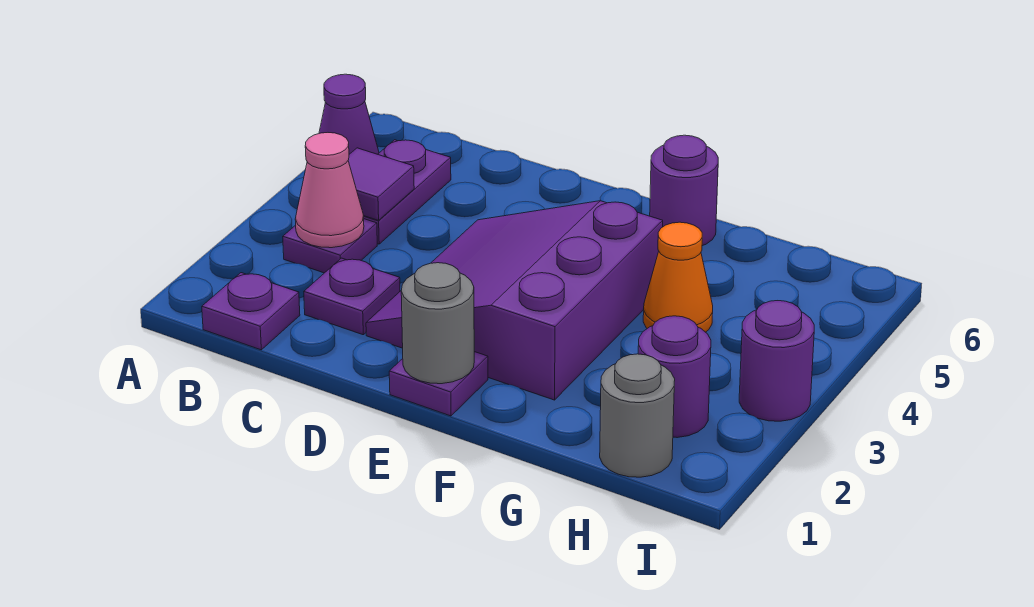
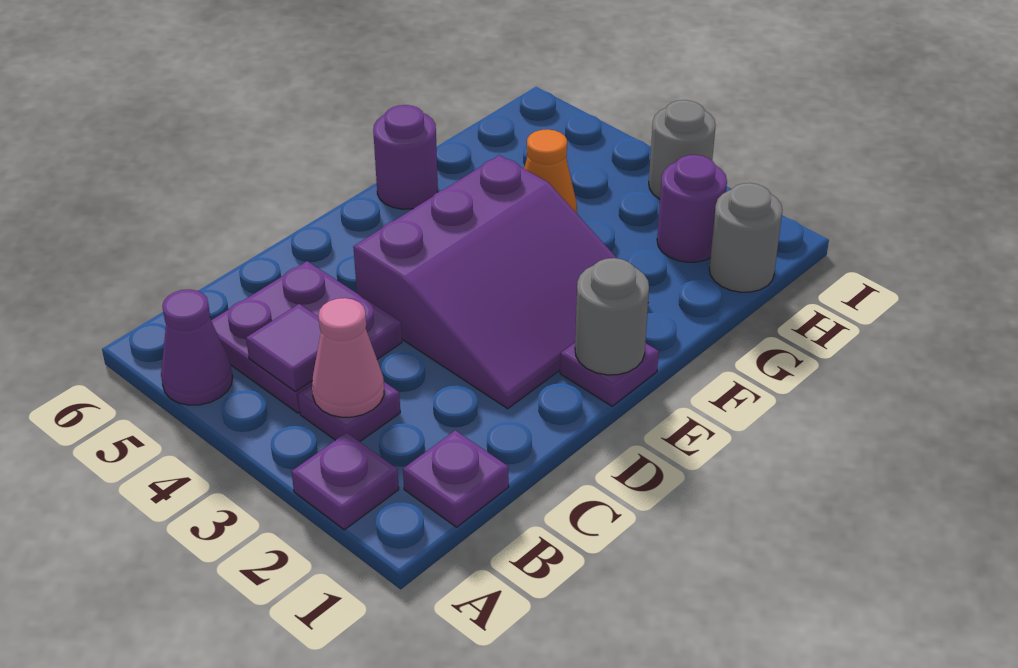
purple plate B4:B5 level 1 -> purple plate B4:C5 level 1
purple plate C2 level 1 -> purple plate A2 level 1
purple slope D2:F4 level 1 top F -> purple slope D2:F4 level 1 top 4
purple round brick I3 level 1 -> grey round brick I3 level 1

